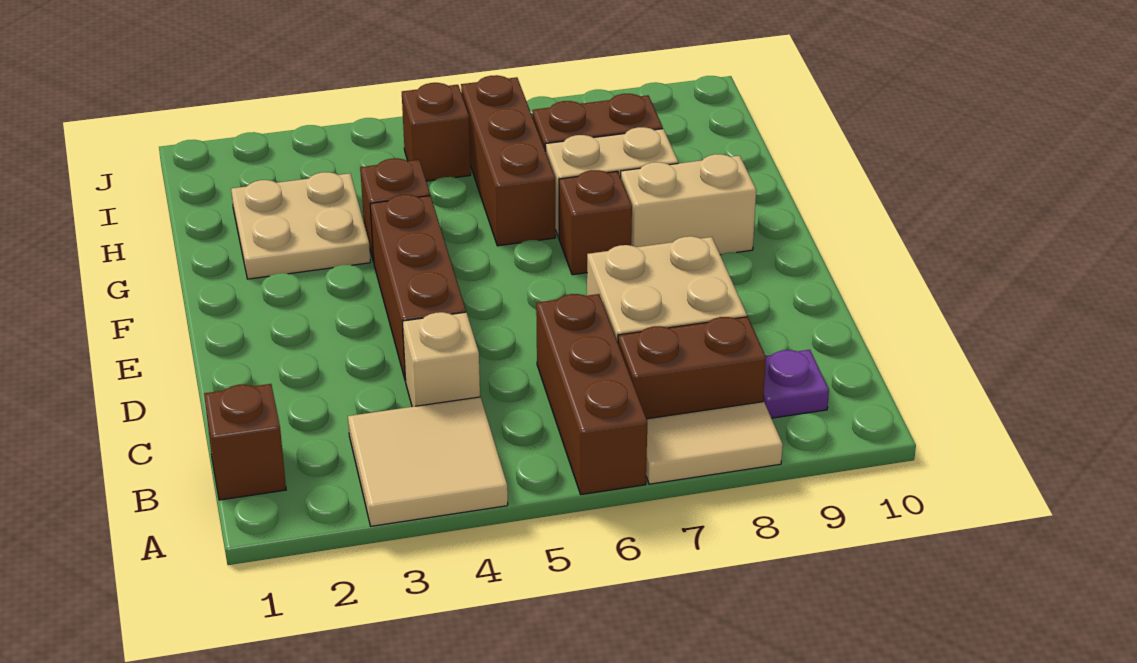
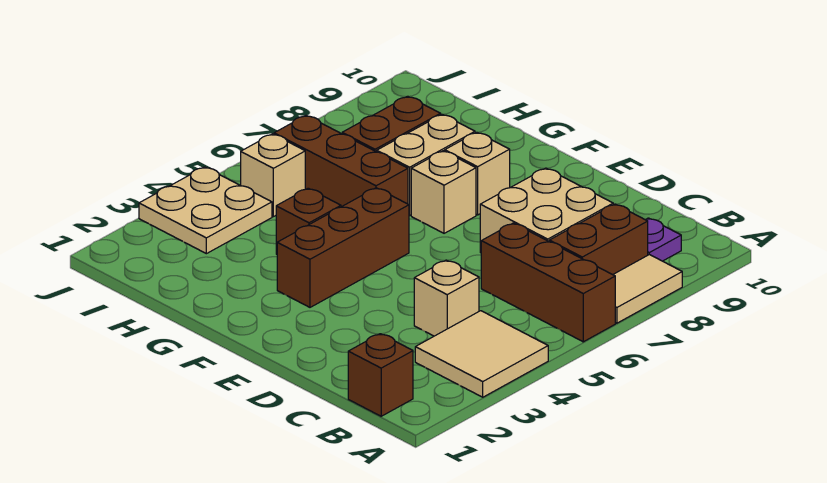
brown brick D4:F4 level 1 -> brown brick F3:F5 level 1
brown brick F7 level 1 -> tan brick F7 level 1
tan brick F8:F9 level 1 -> tan brick F8 level 1
tan plate G2:H3 level 1 -> tan plate I3:J4 level 1
brown brick I5 level 1 -> tan brick I5 level 1

